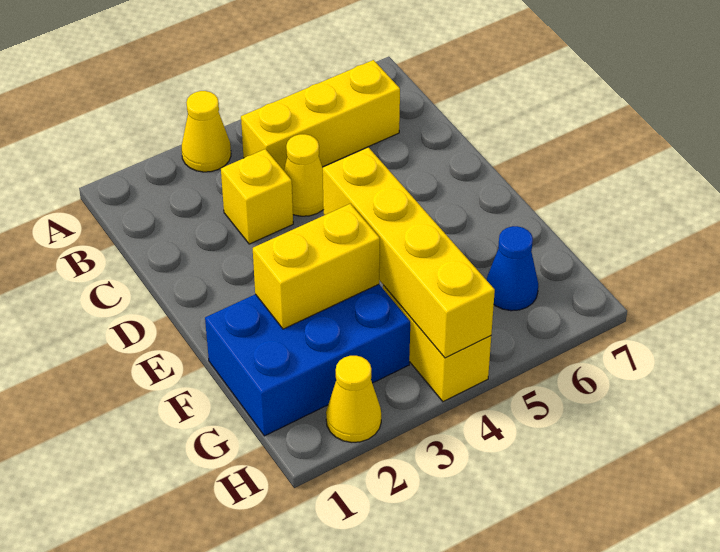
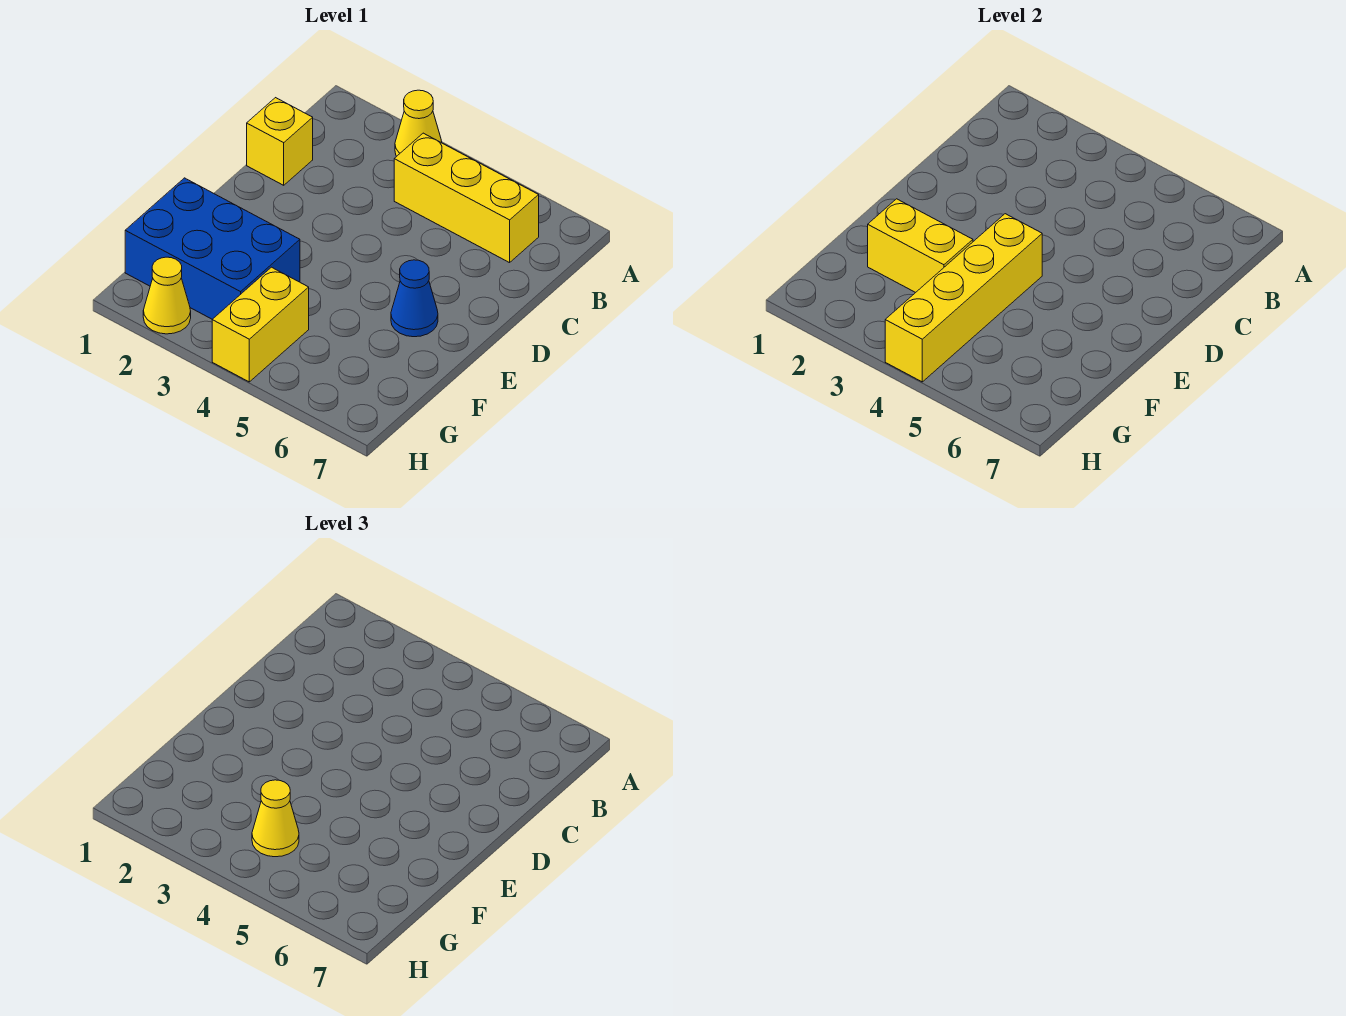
yellow brick C3 level 1 -> yellow brick C1 level 1
yellow cone C4 level 1 -> yellow cone G4 level 3
blue cone G6 level 1 -> blue cone E6 level 1

